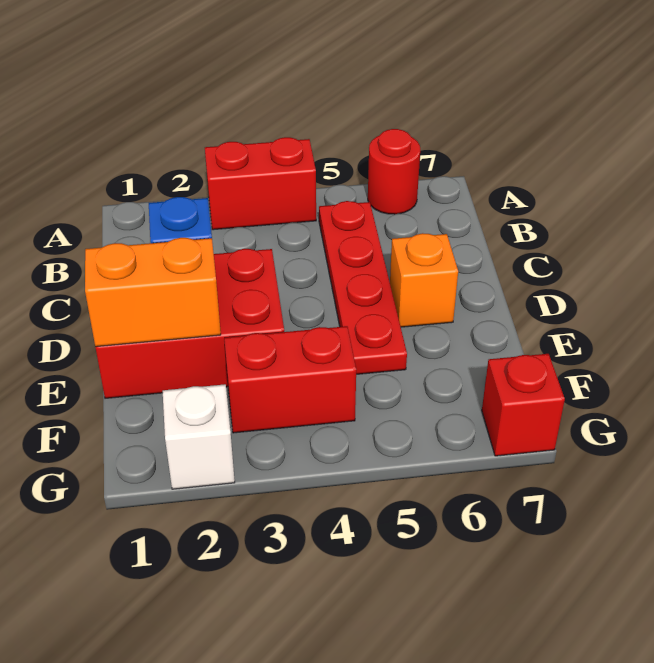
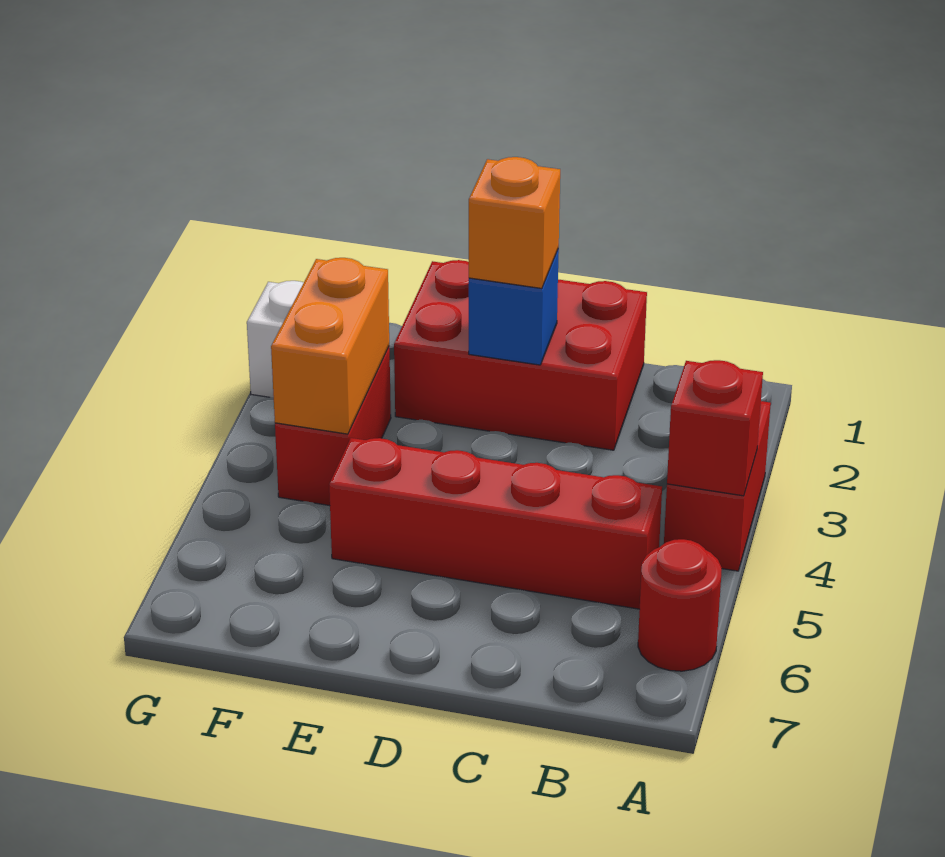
red plate B5:E5 level 1 -> red brick B5:E5 level 1
red brick D1:E3 level 1 -> red brick C1:E2 level 1
orange brick D6 level 1 -> orange brick D2 level 3
orange brick E1:E2 level 2 -> orange brick F3:F4 level 2
red brick G7 level 1 -> red brick A4 level 2

